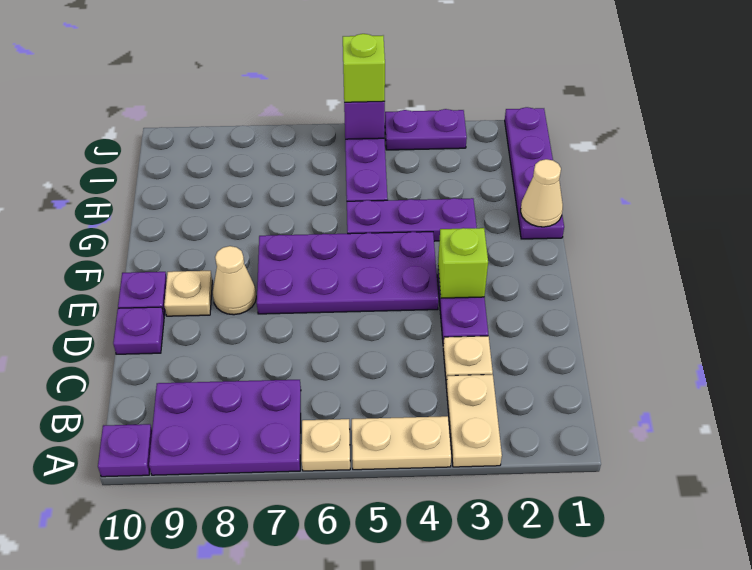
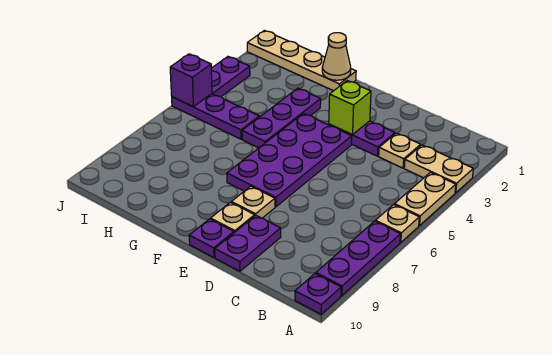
purple plate A7:B9 level 1 -> purple plate A7:A9 level 1
purple plate D10 level 1 -> purple plate D9:D10 level 1
tan cone E8 level 1 -> tan plate E8 level 1
purple plate G1:J1 level 1 -> tan plate G1:J1 level 1
lime brick J5 level 3 -> none

